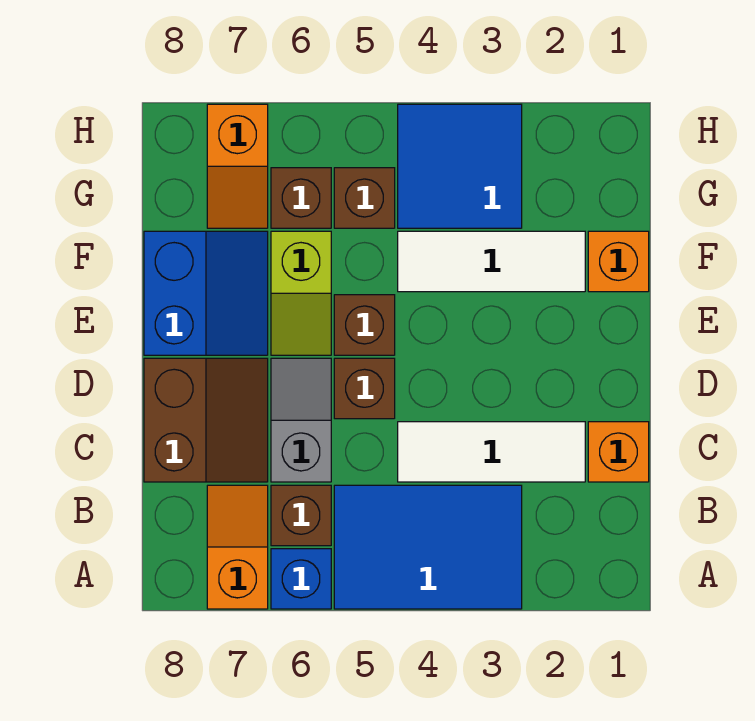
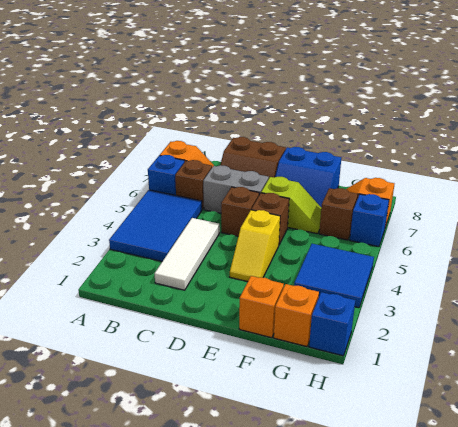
orange brick C1 level 1 -> orange brick G1 level 1
grey slope C6:D6 level 1 top C -> grey brick C6:D6 level 1
none -> yellow slope E3:E4 level 1 top 4
lime slope E6:F6 level 1 top F -> lime slope E6:F6 level 1 top E
white tile F2:F4 level 1 -> none
brown brick G5 level 1 -> none
none -> blue brick H1 level 1
none -> blue brick H6 level 1

